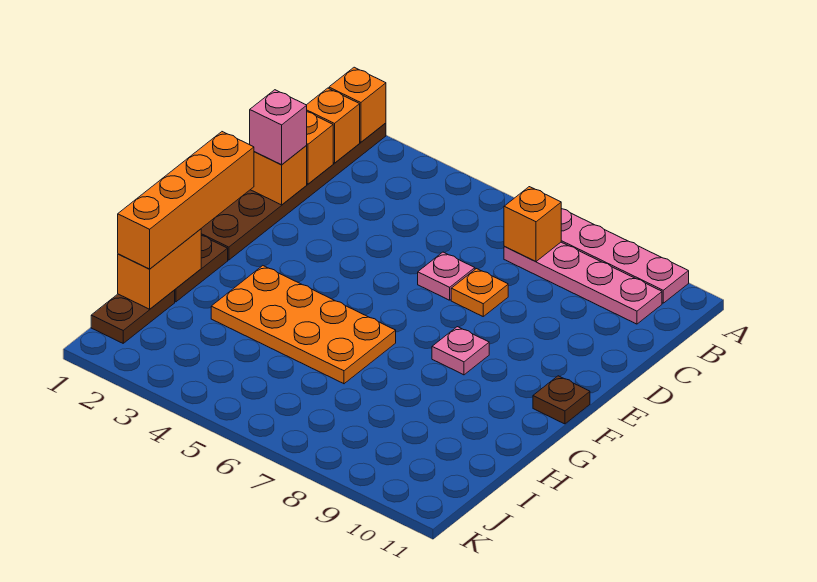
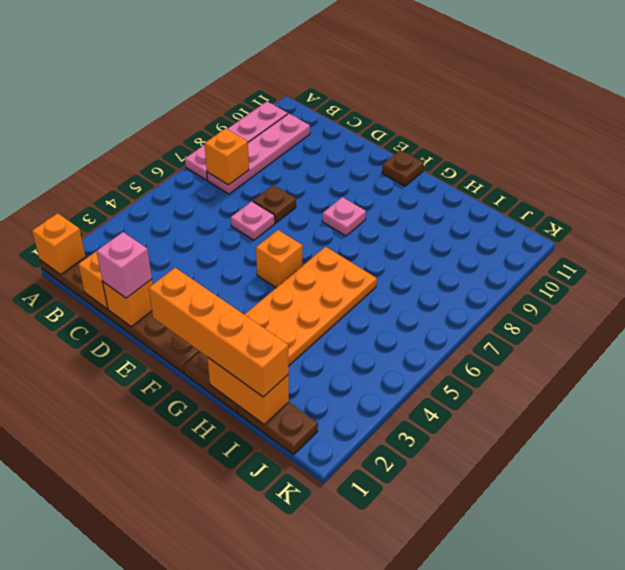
orange brick B1 level 2 -> orange brick F5 level 1
orange plate D7 level 1 -> brown plate D7 level 1

